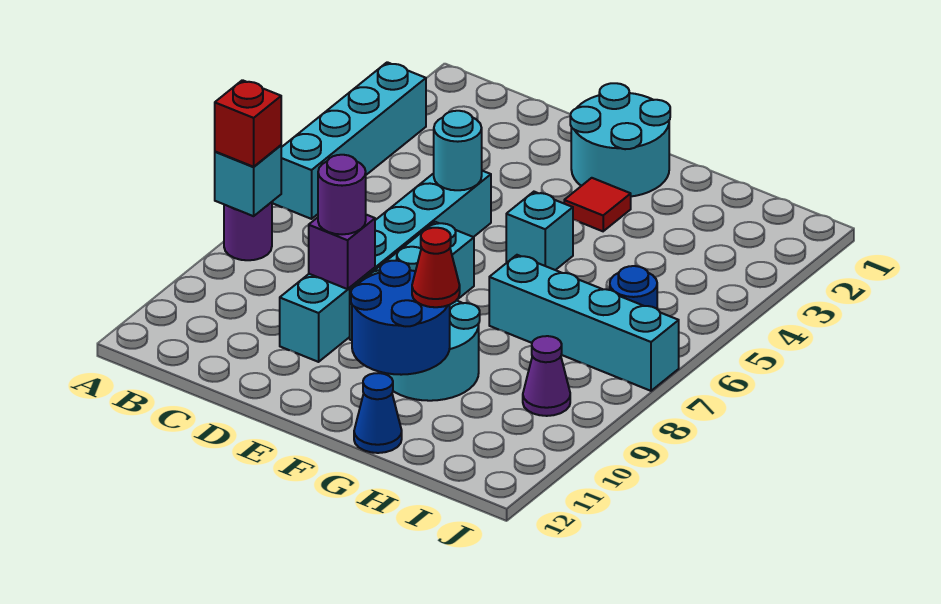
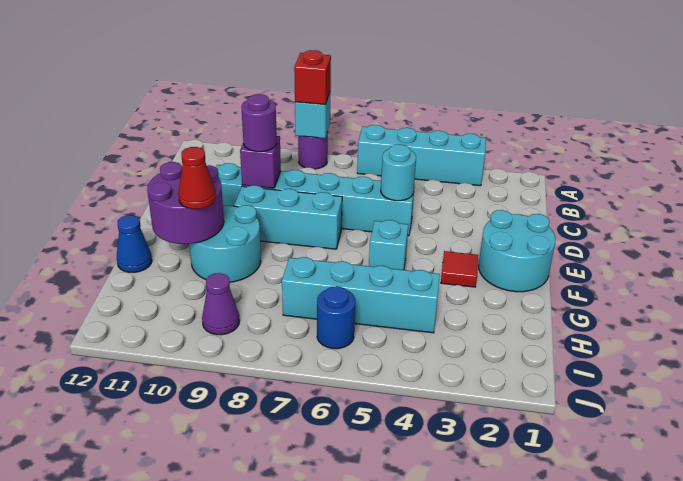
blue round brick F10:G11 level 2 -> purple round brick F10:G11 level 2
cyan brick G7:J7 level 1 -> cyan brick H4:H7 level 1

